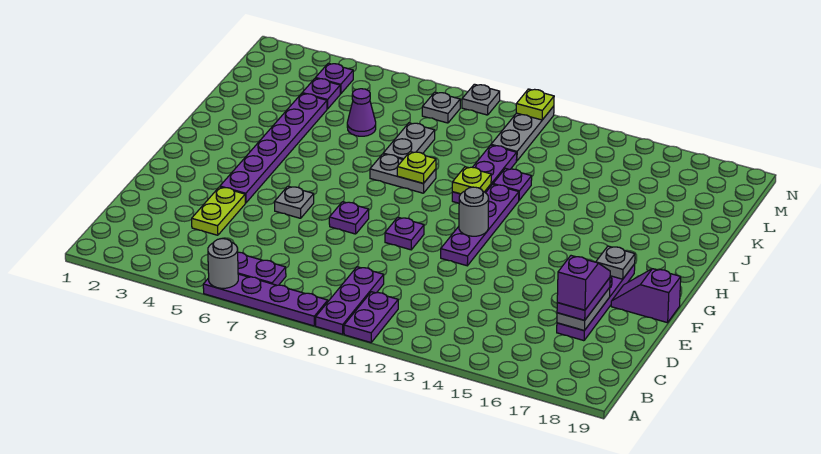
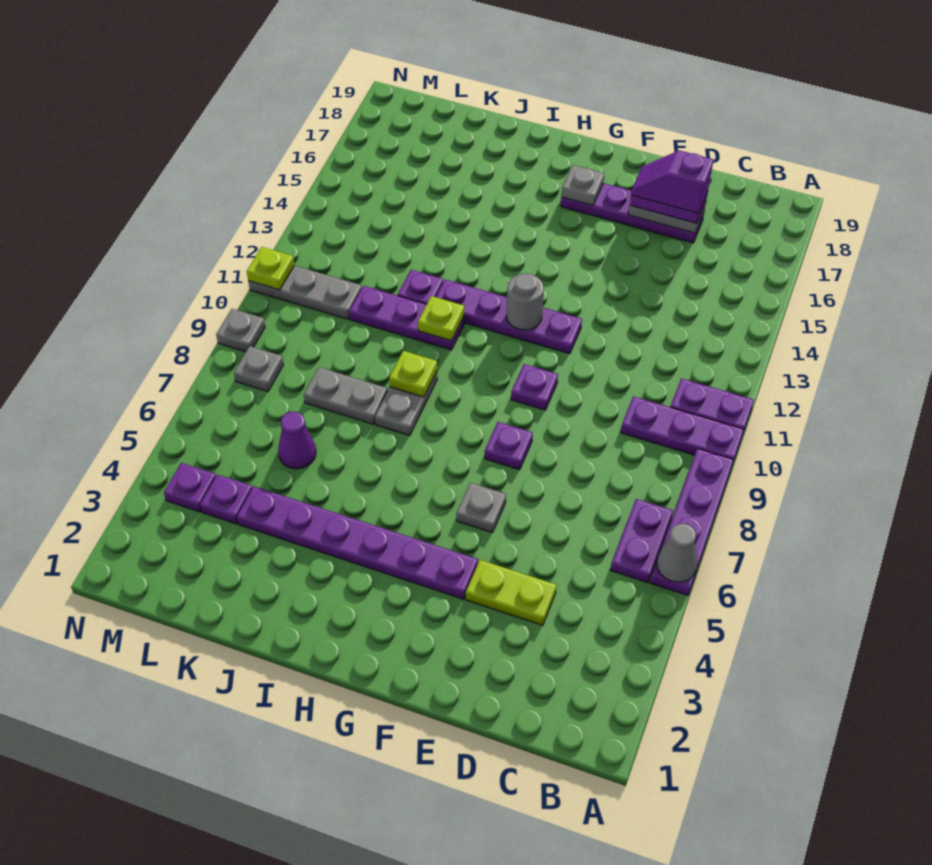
grey round brick A6 level 2 -> grey cone A6 level 2
purple slope F18:F19 level 1 top 19 -> none

